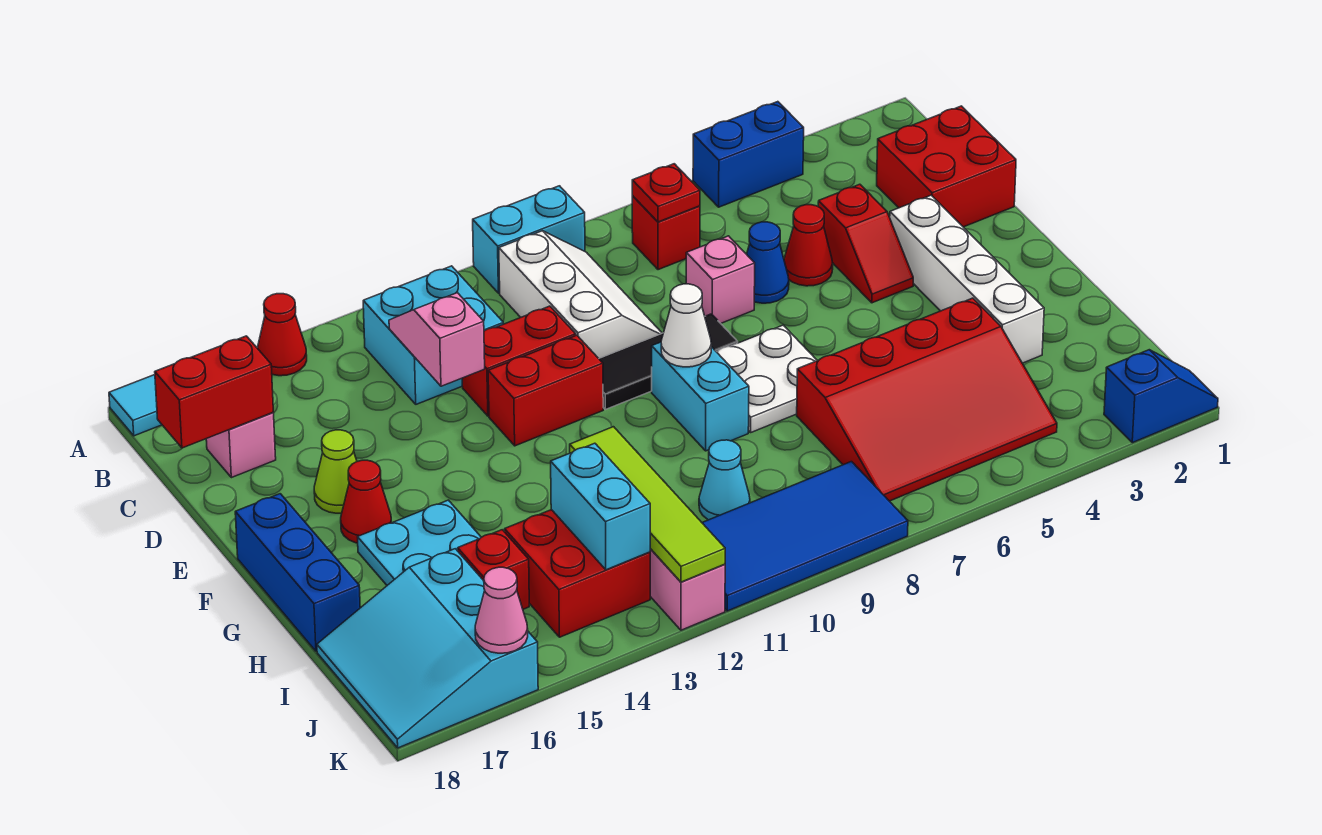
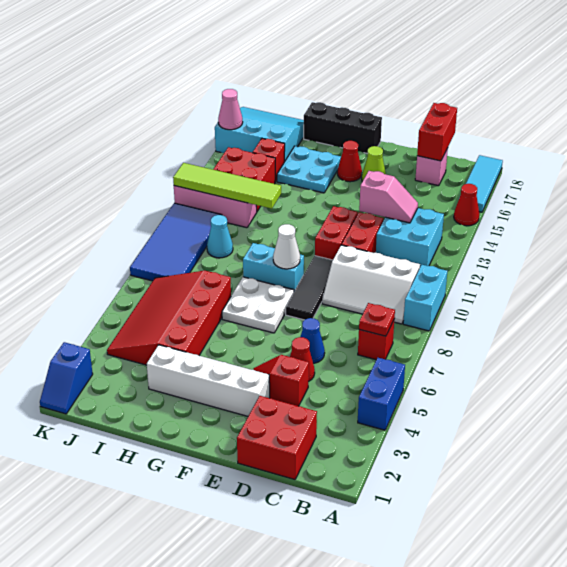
pink brick D7 level 1 -> none
blue brick F18:H18 level 1 -> black brick F18:H18 level 1
cyan brick I13:J13 level 2 -> none

